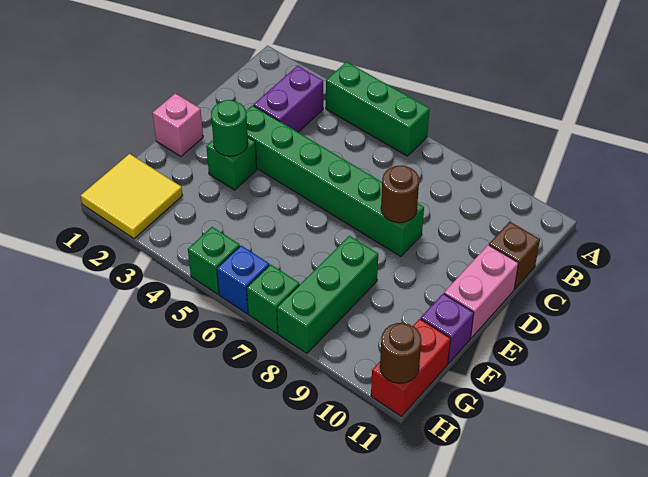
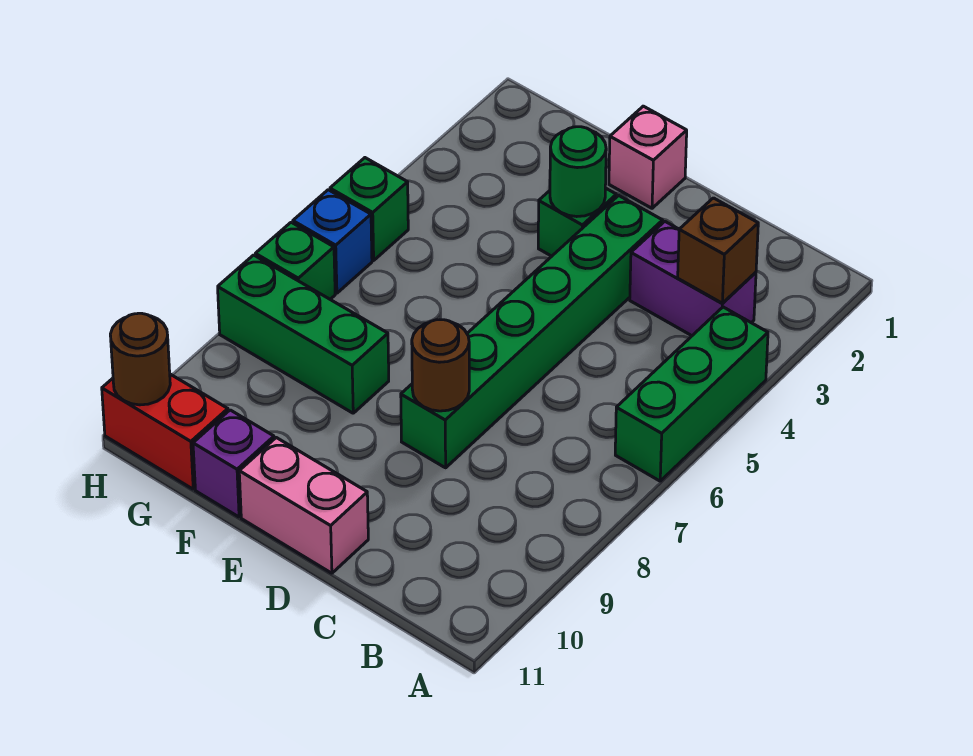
brown brick C11 level 1 -> brown brick B3 level 2
yellow tile G1:H2 level 1 -> none

